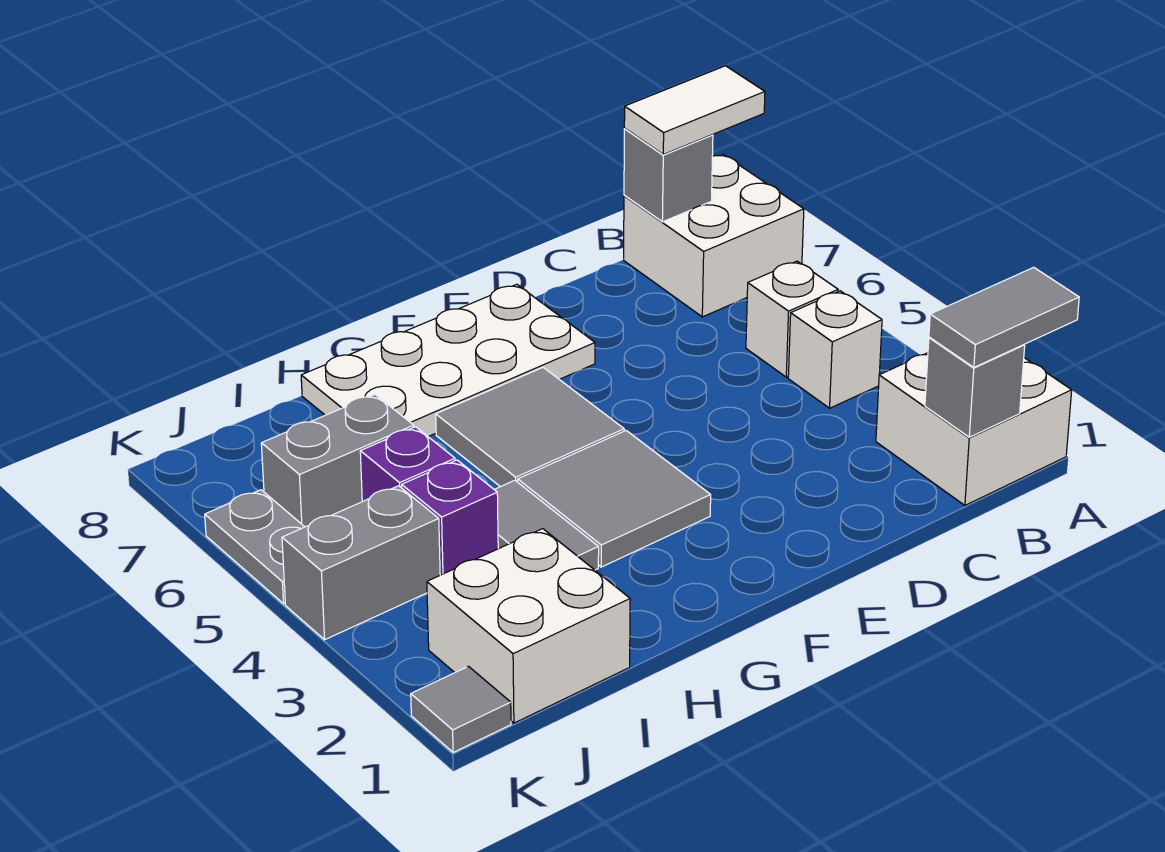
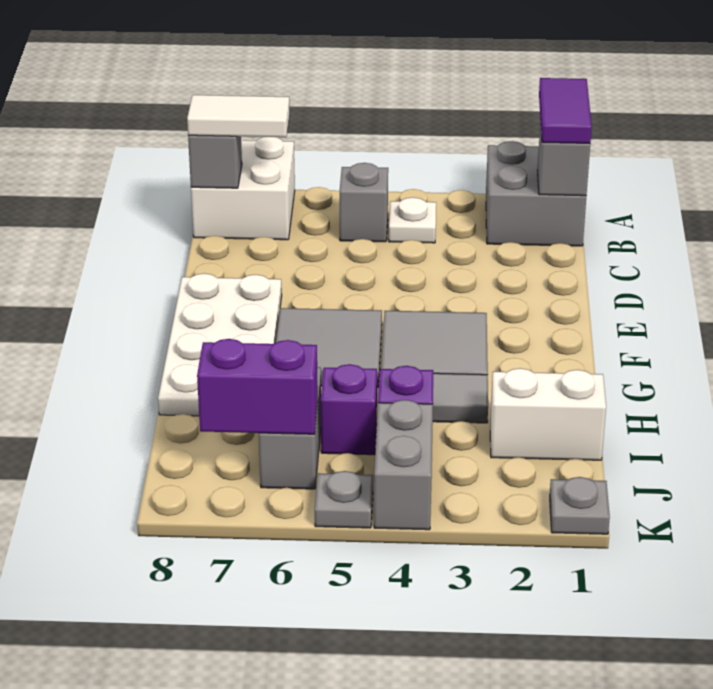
white brick A1:B2 level 1 -> grey brick A1:B2 level 1
grey tile A1:B1 level 3 -> purple tile A1:B1 level 3
white tile A8:B8 level 3 -> white tile B7:B8 level 3
white brick B4 level 1 -> white plate B4 level 1
white brick B5 level 1 -> grey brick B5 level 1
white brick I1:J2 level 1 -> white brick I1:I2 level 1
none -> purple brick J6:J7 level 2
grey tile K1 level 1 -> grey plate K1 level 1
grey plate K5:K6 level 1 -> grey plate K5 level 1

